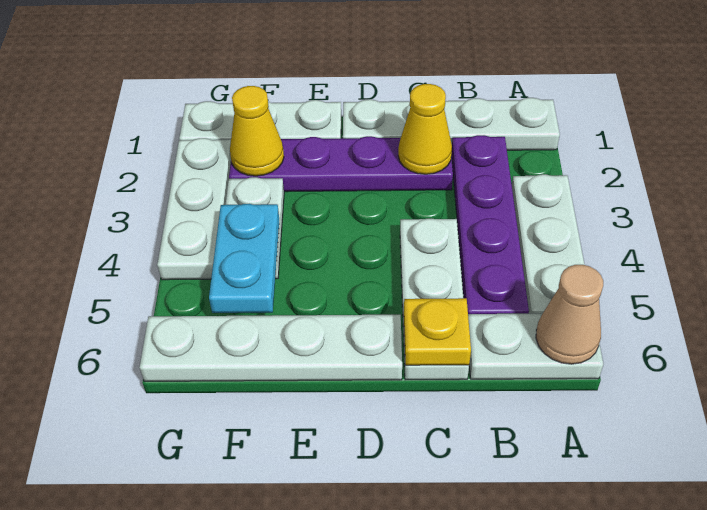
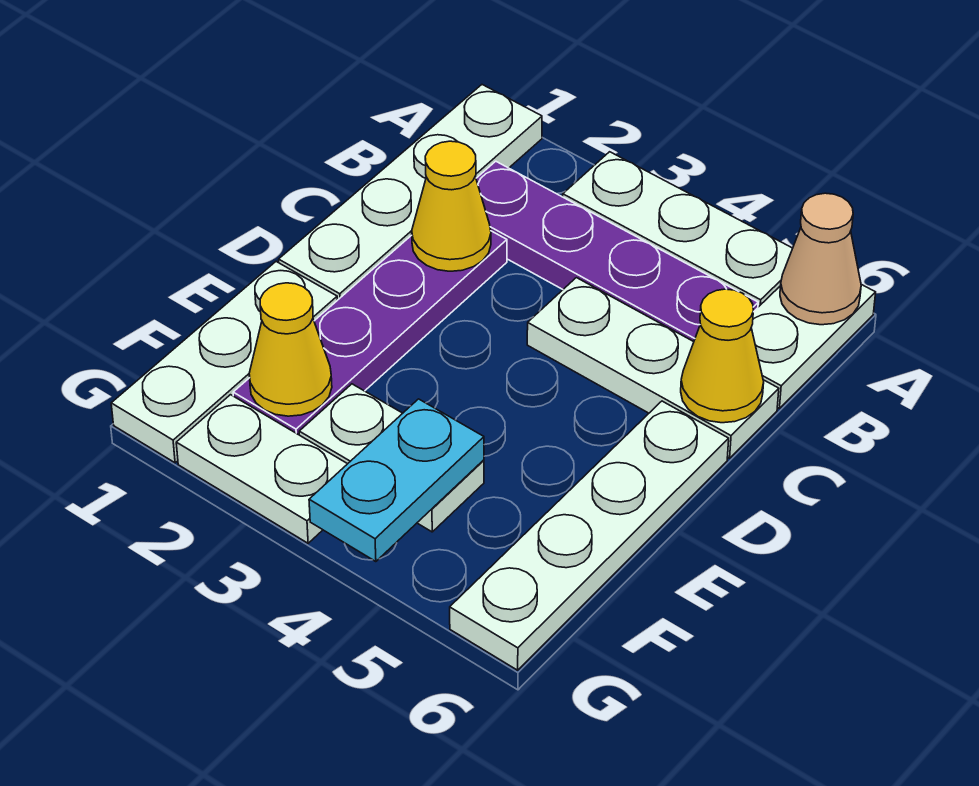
yellow plate C6 level 2 -> yellow cone C6 level 2
cyan plate F4:F5 level 2 -> cyan plate F4:G4 level 2
white plate G2:G4 level 1 -> white plate G2:G3 level 1

